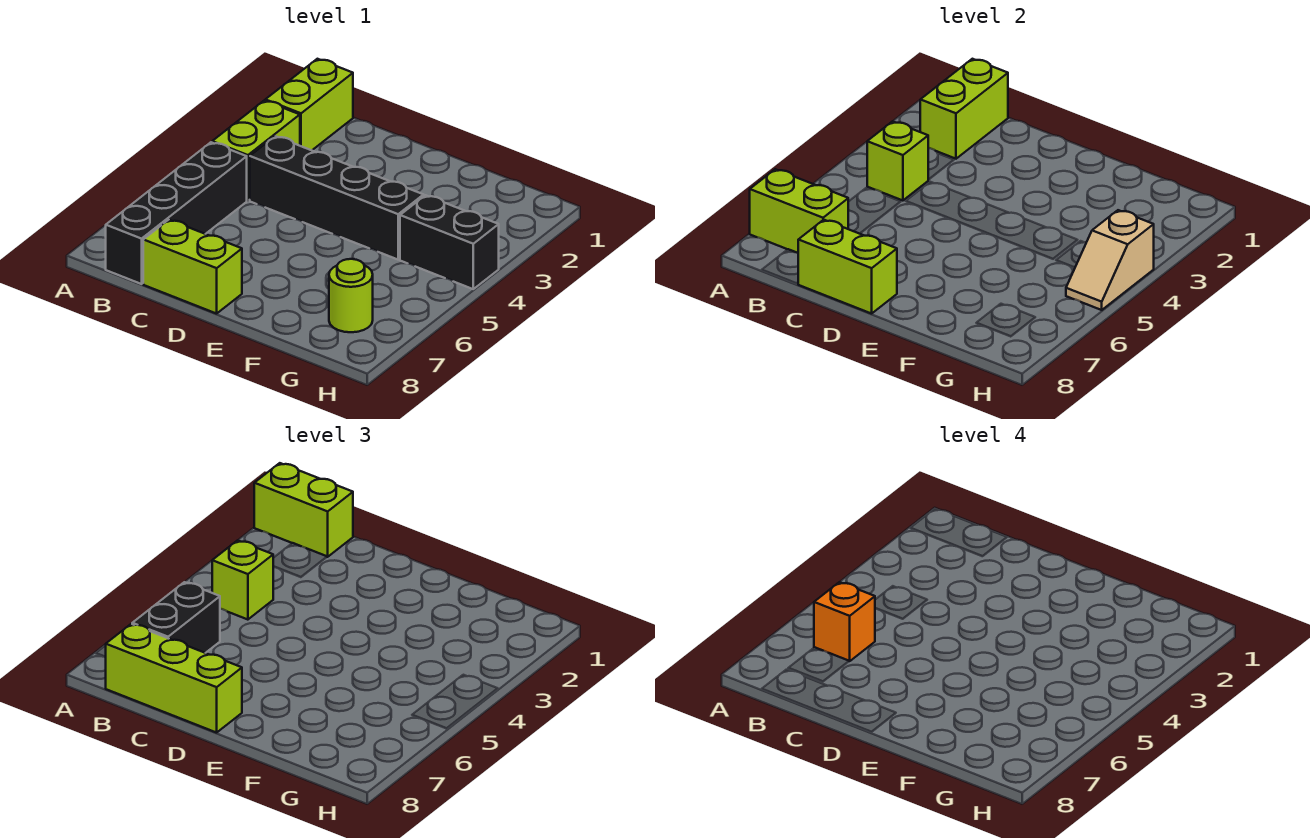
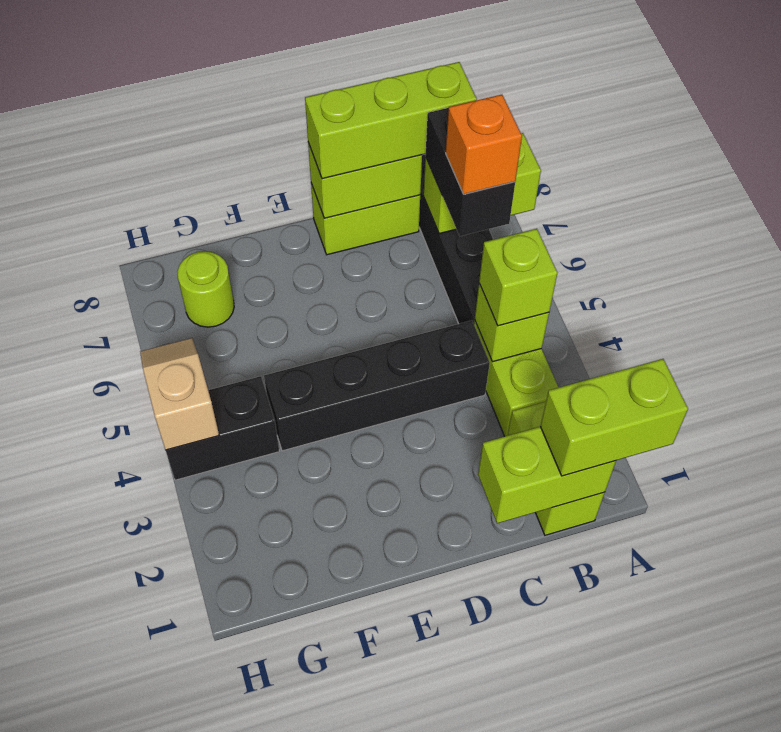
lime brick B1:B2 level 2 -> lime brick B1:C1 level 2

